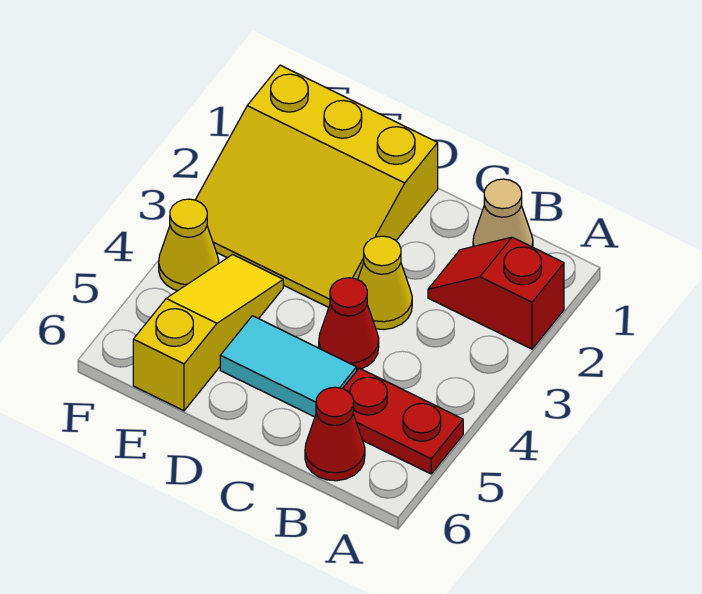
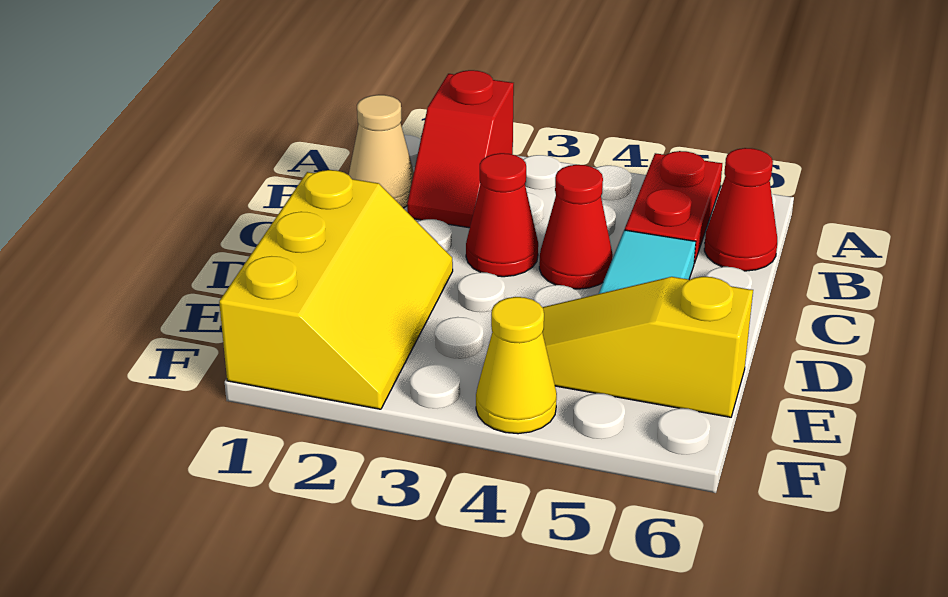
yellow cone C3 level 1 -> red cone C3 level 1
yellow slope D1:F3 level 1 top 1 -> yellow slope D1:F2 level 1 top 1

